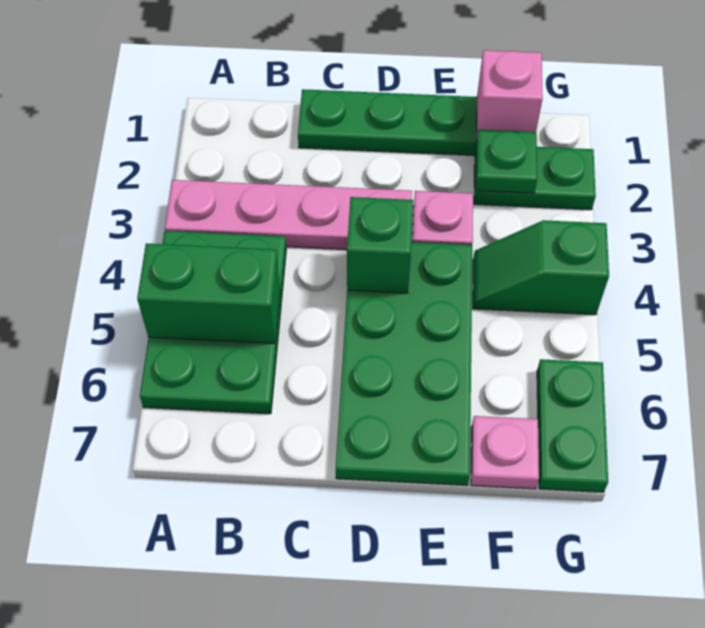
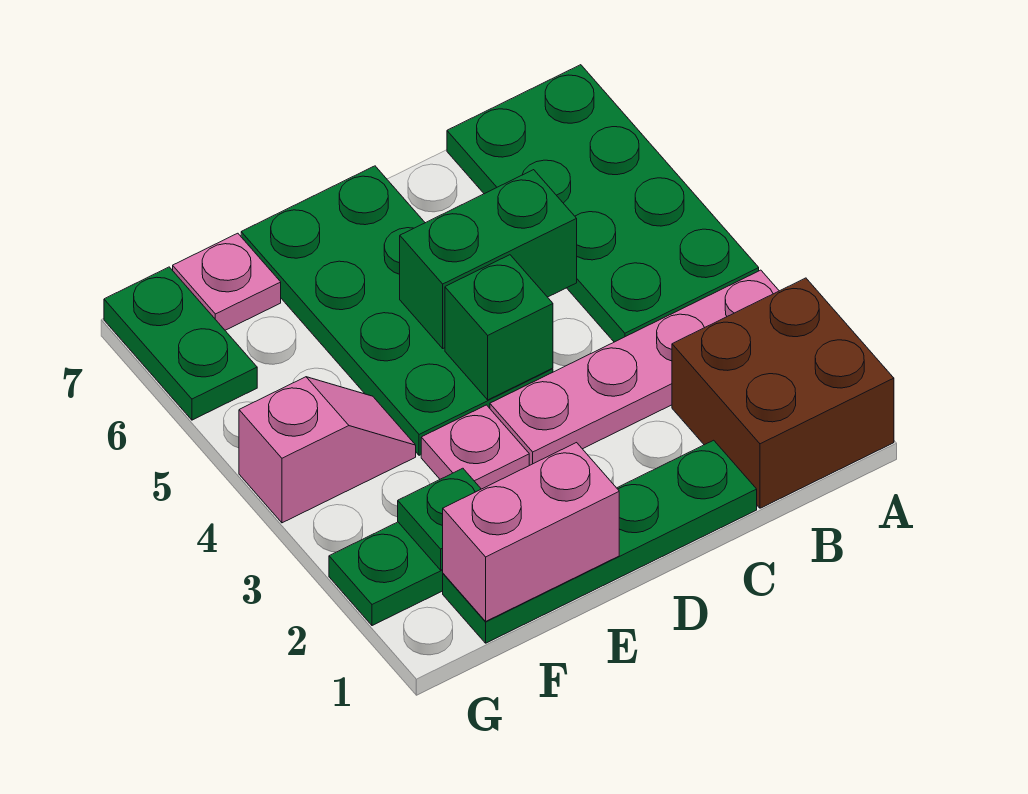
none -> brown brick A1:B2 level 1
green plate A4:B6 level 1 -> green plate A4:B7 level 1
green brick A5:B5 level 2 -> green brick C5:D5 level 2
pink brick F1 level 2 -> pink brick E1:F1 level 2
green slope F4:G4 level 1 top G -> pink slope F4:G4 level 1 top G

